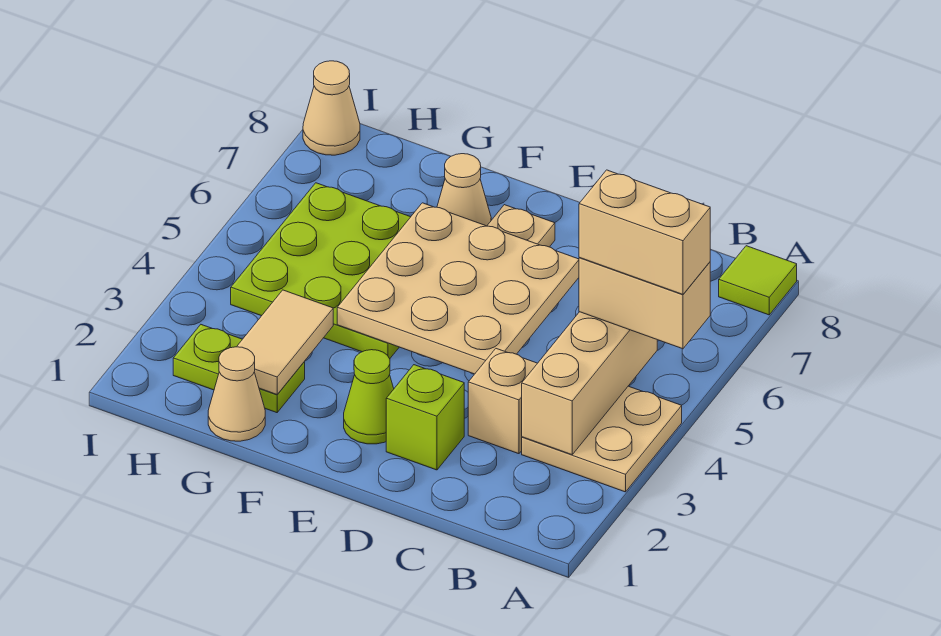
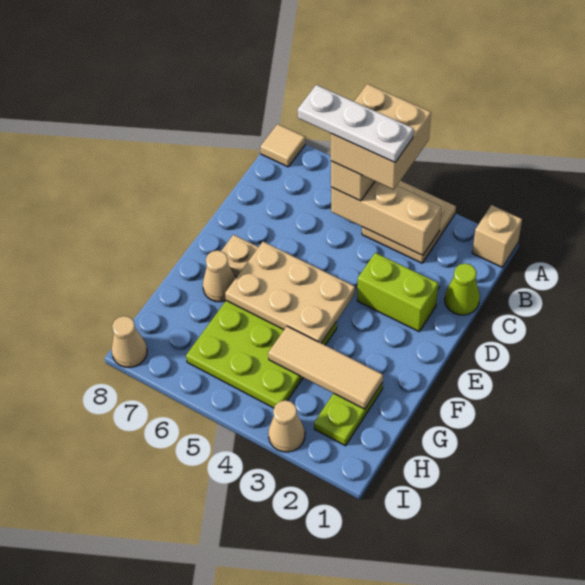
tan brick A5:B5 level 4 -> tan brick A4:B5 level 4
lime tile A8 level 1 -> tan tile A8 level 1
none -> white plate B4:B6 level 5
tan brick C3 level 1 -> tan brick A1 level 1
lime brick D2 level 1 -> lime brick D2:D3 level 1
tan plate D4:F6 level 2 -> tan plate E4:F6 level 2
lime cone E2 level 1 -> lime cone C1 level 1
tan cone G1 level 1 -> tan cone I3 level 1
tan tile G2:G3 level 2 -> tan tile G2:G4 level 2

